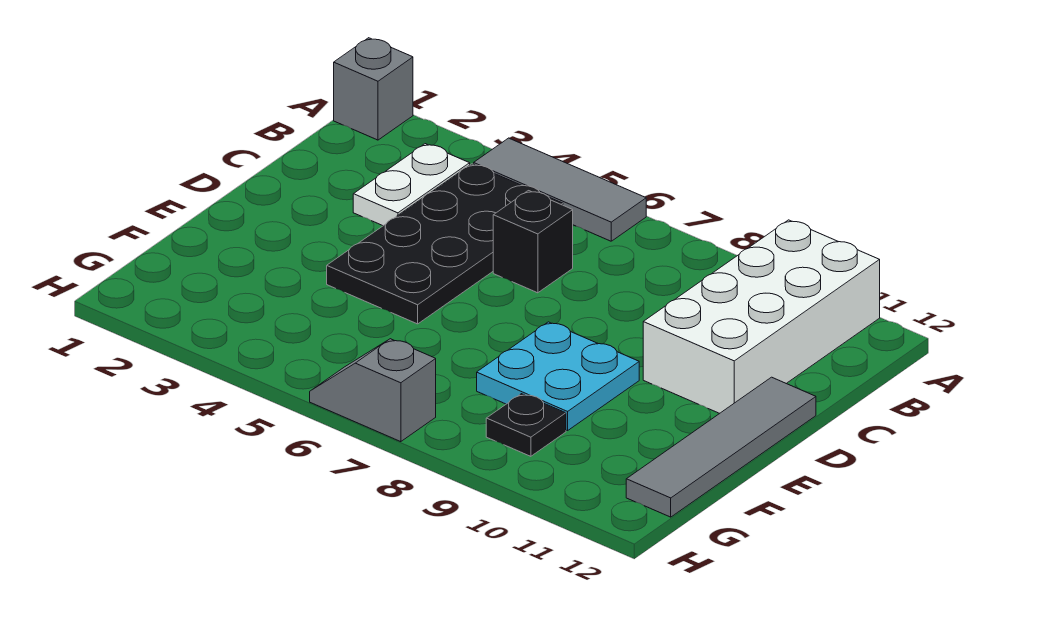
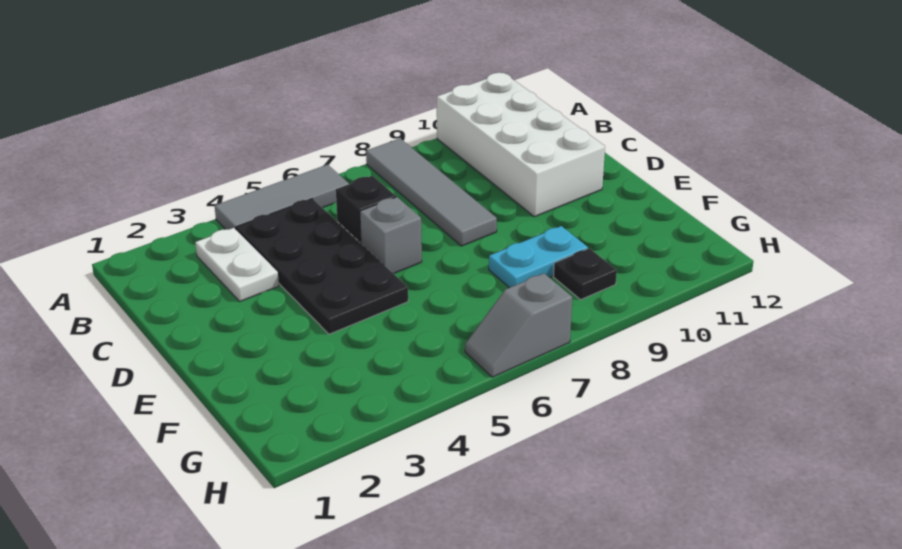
grey brick A1 level 1 -> grey brick D6 level 1
grey tile D12:G12 level 1 -> grey tile A8:D8 level 1
cyan plate E8:F9 level 1 -> cyan plate F8:F9 level 1

